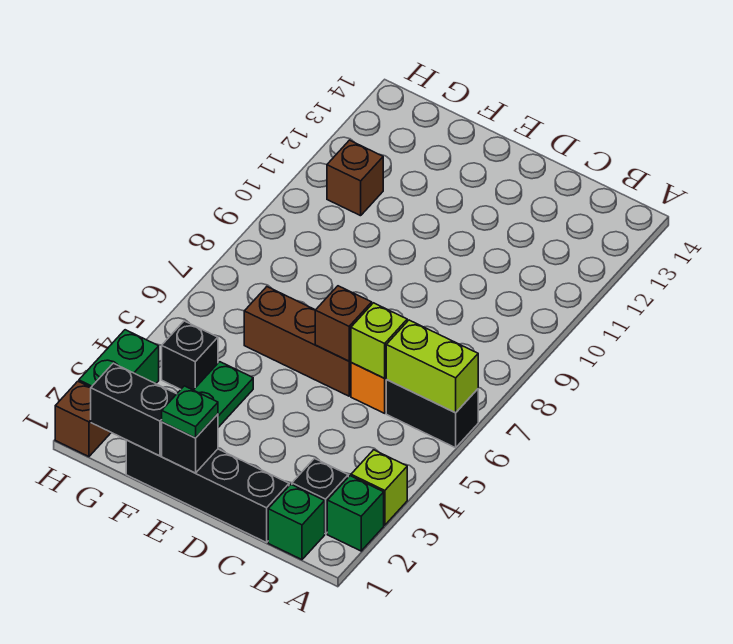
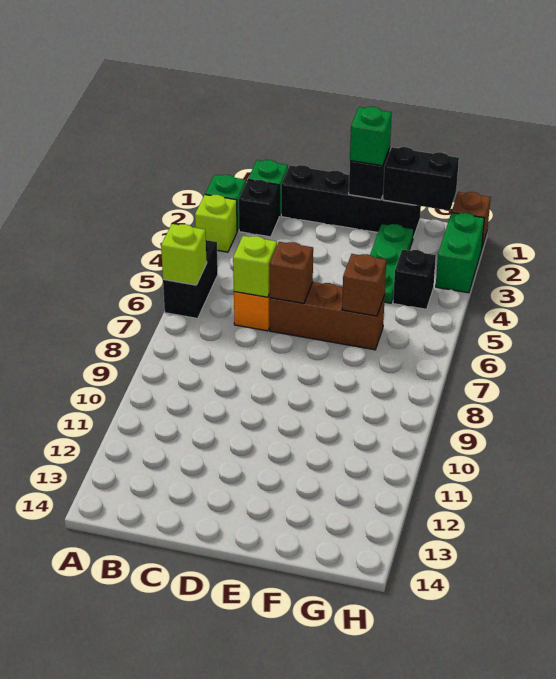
black brick A6:B6 level 1 -> black brick A5:A6 level 1
lime brick A6:B6 level 2 -> lime brick A6 level 2
green plate E1 level 3 -> green brick E1 level 3
brown brick G11 level 1 -> brown brick F6 level 2

